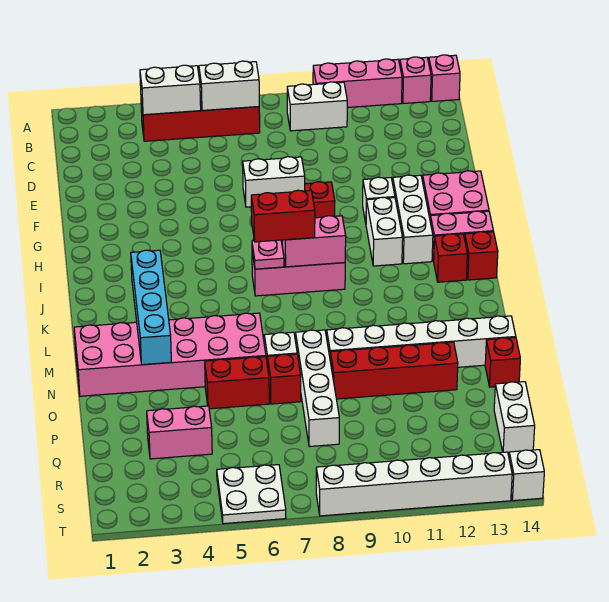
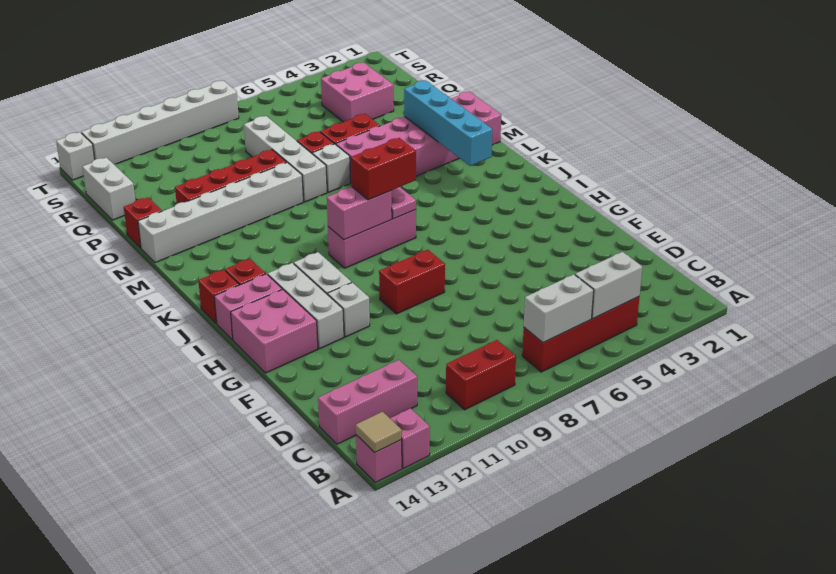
pink brick A10:A12 level 1 -> pink brick C12:C14 level 1
none -> tan tile A14 level 2
white brick B9:B10 level 1 -> red brick B9:B10 level 1
white brick G7:G8 level 2 -> none
pink brick Q3:Q4 level 1 -> pink brick Q3:R4 level 1
white plate S5:T6 level 1 -> none

